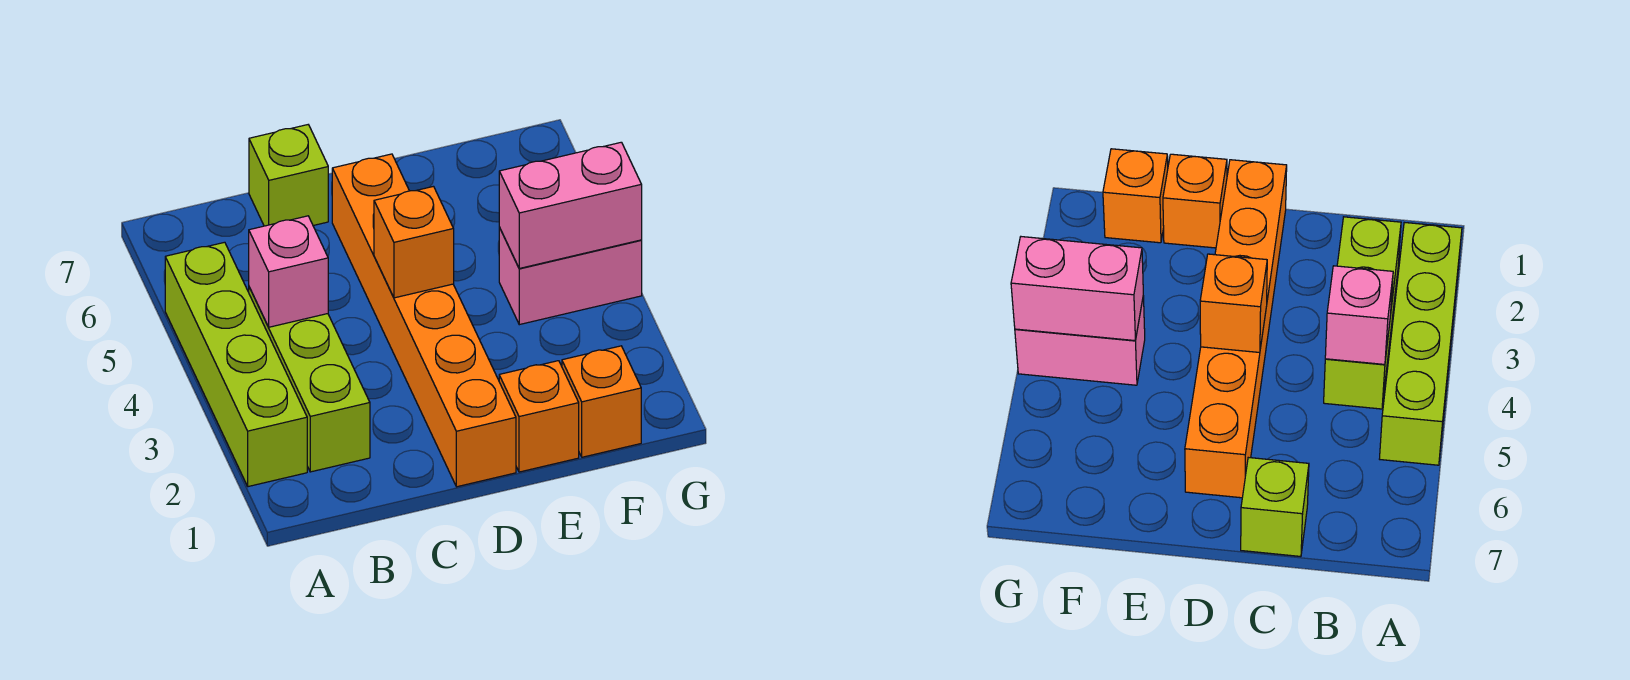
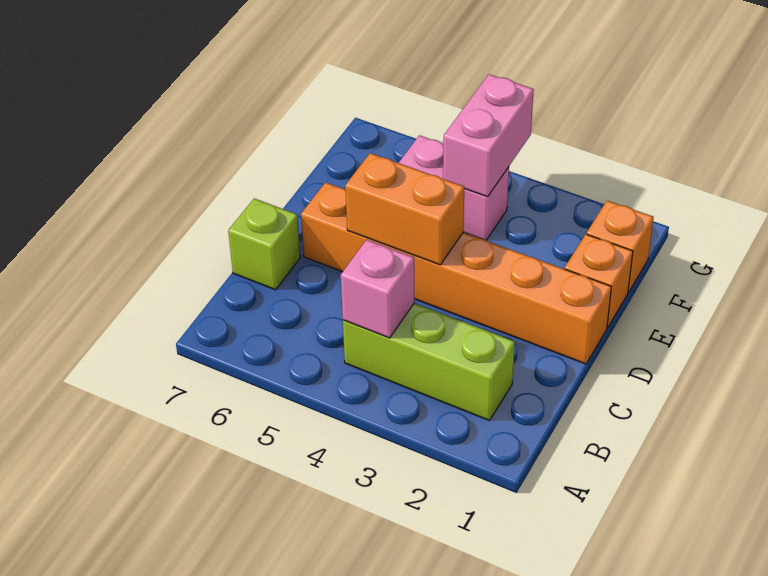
lime brick A2:A5 level 1 -> none
orange brick D4 level 2 -> orange brick D4:D5 level 2
pink brick F4:G4 level 1 -> pink brick F4:F5 level 1

